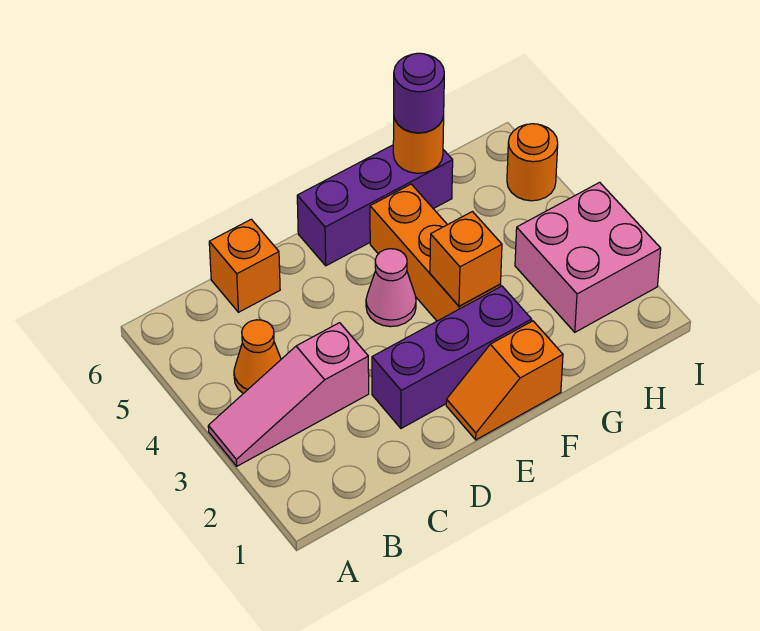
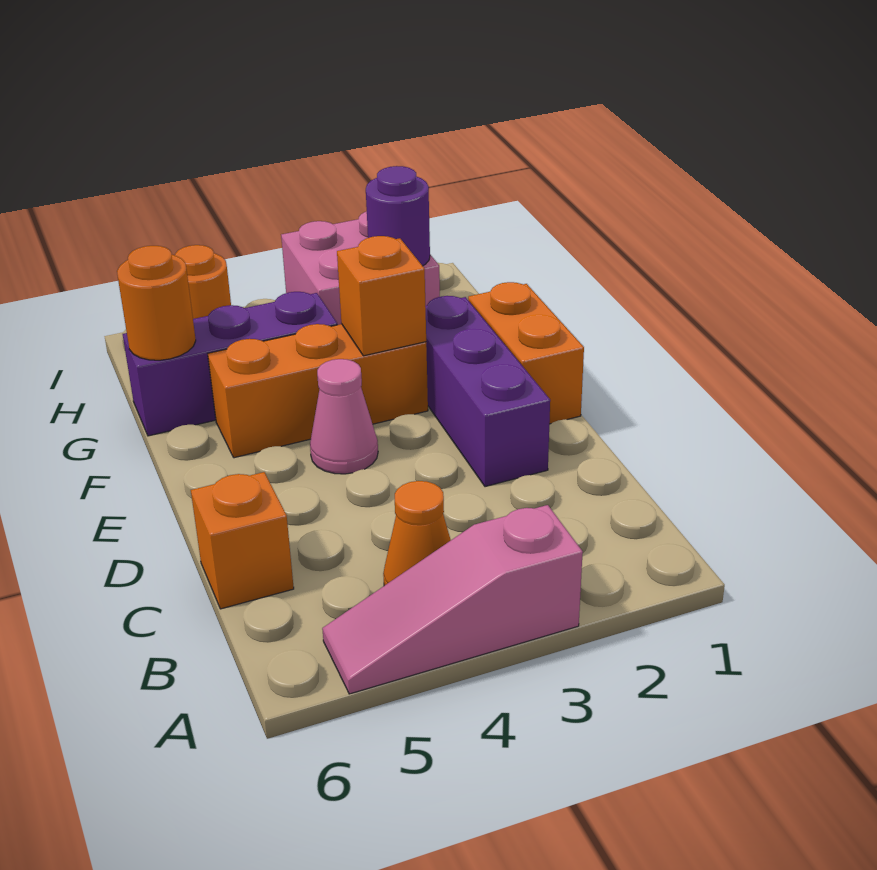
pink slope A3:C3 level 1 top C -> pink slope A3:A5 level 1 top 3
orange slope E1:F1 level 1 top F -> orange brick E1:F1 level 1
purple brick E6:G6 level 1 -> purple brick G4:G6 level 1
purple round brick G6 level 3 -> purple round brick H2 level 2

